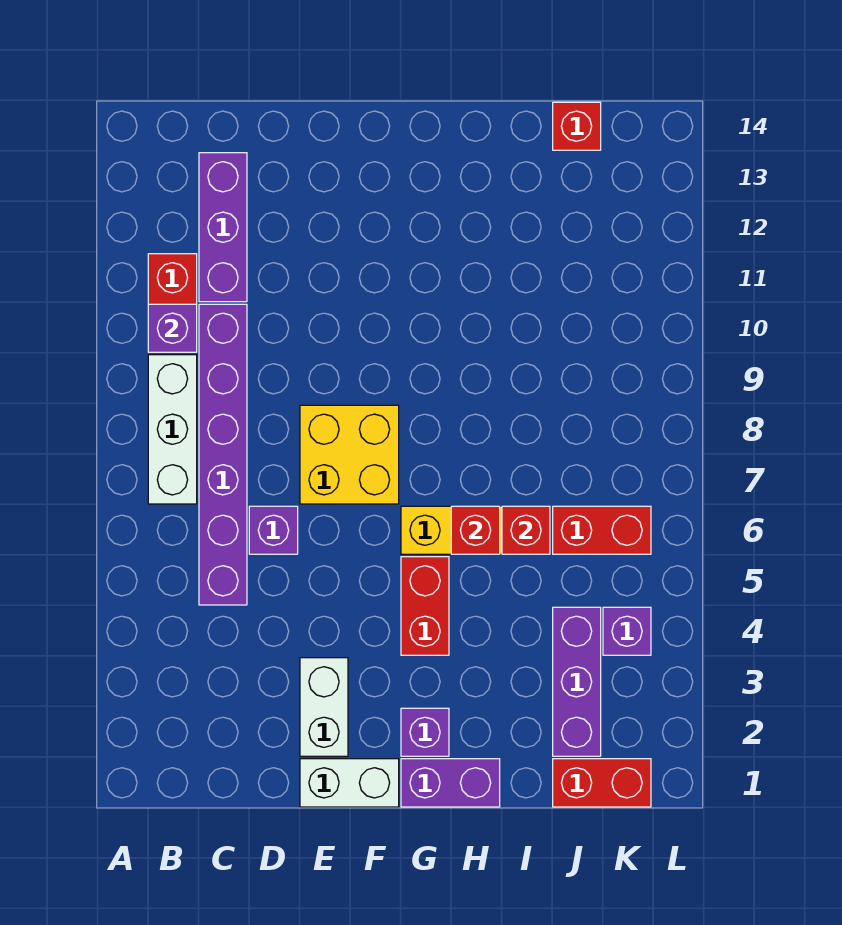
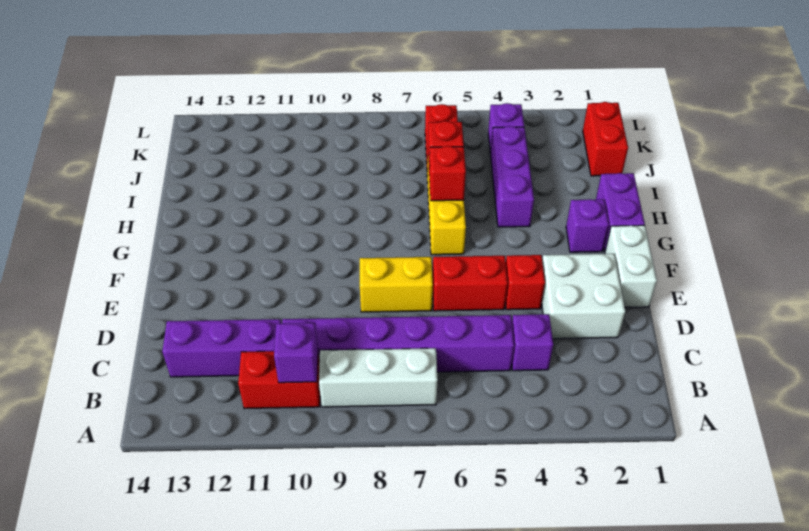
purple brick D6 level 1 -> purple brick C4 level 1
white brick E2:E3 level 1 -> white brick D2:E3 level 1
yellow brick E7:F8 level 1 -> yellow brick E7:E8 level 1
red brick G4:G5 level 1 -> red brick E5:E6 level 1
purple brick J2:J4 level 1 -> purple brick H4:J4 level 1
red brick J14 level 1 -> red brick E4 level 1

